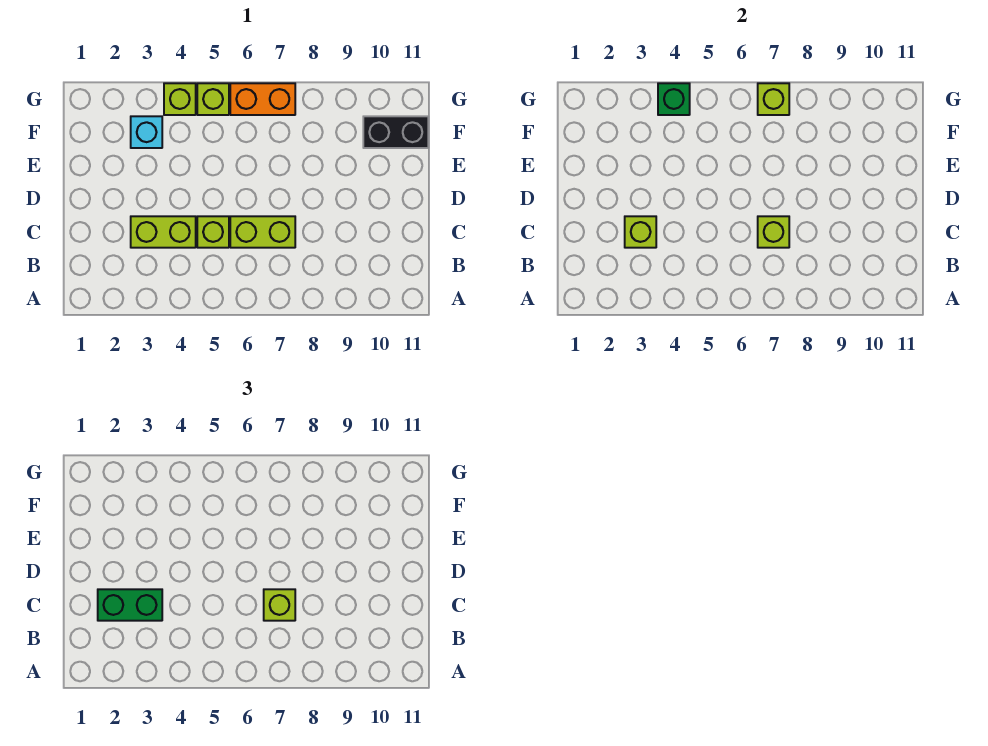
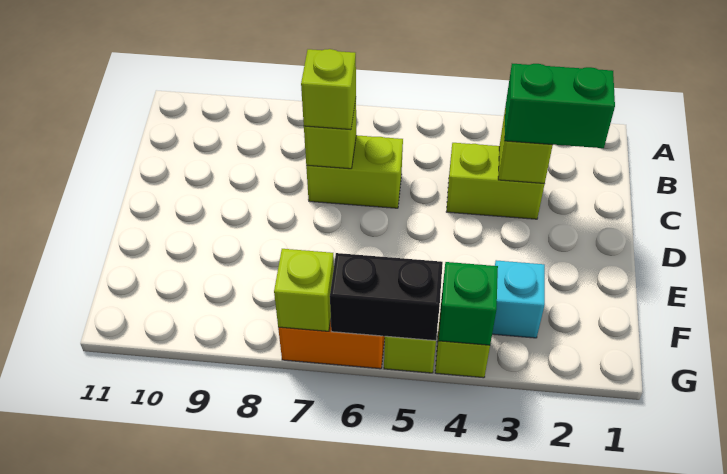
lime brick C5 level 1 -> none
black brick F10:F11 level 1 -> black brick G5:G6 level 2

